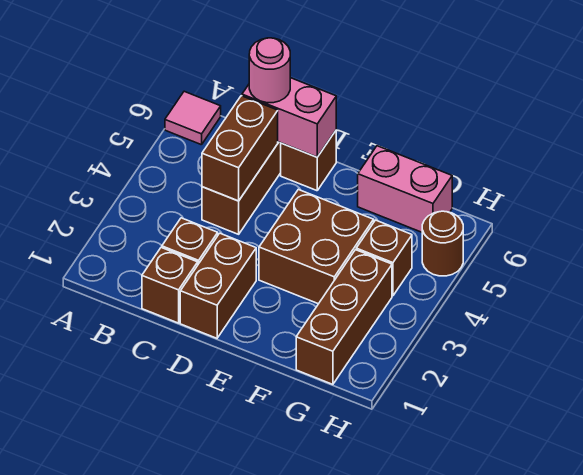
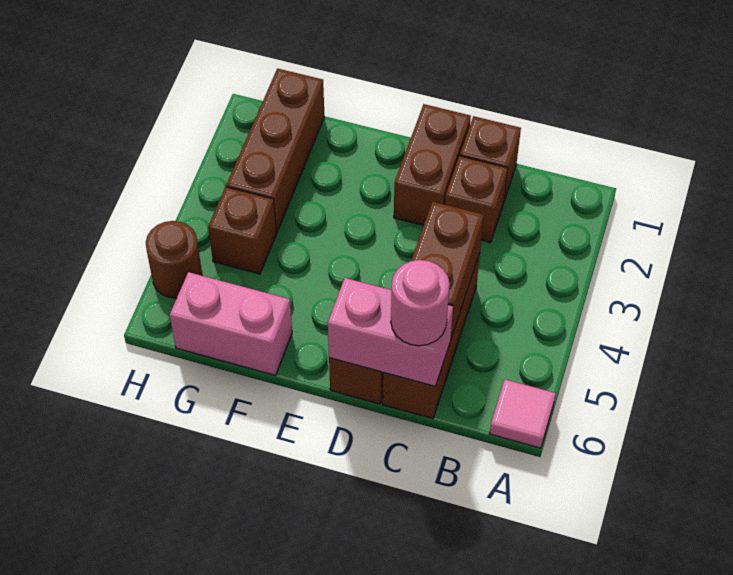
brown brick E3:F4 level 1 -> none

